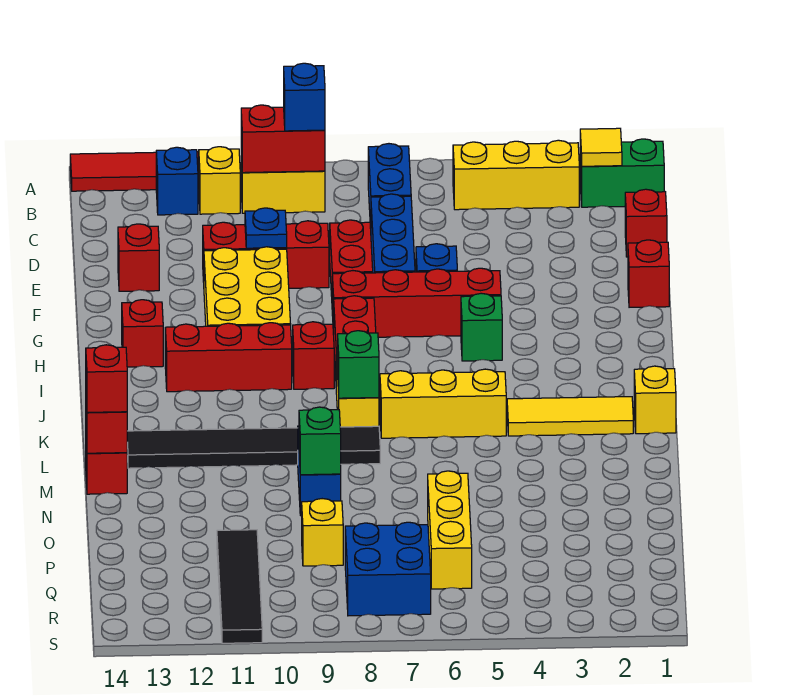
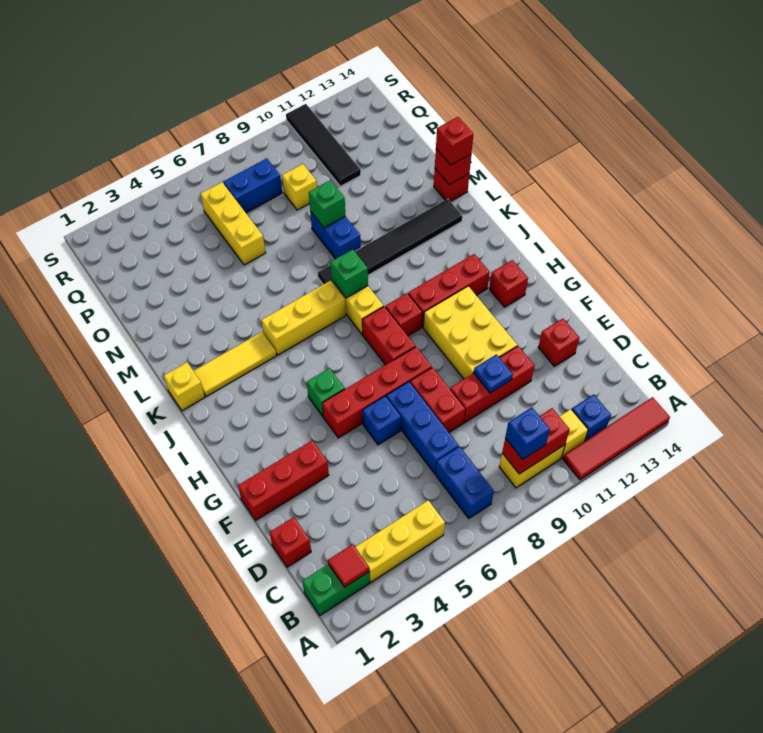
yellow tile B2 level 2 -> red tile B2 level 2
red brick F1 level 1 -> red brick F1:F3 level 1
blue brick Q7:R8 level 1 -> blue brick Q7:Q8 level 1

